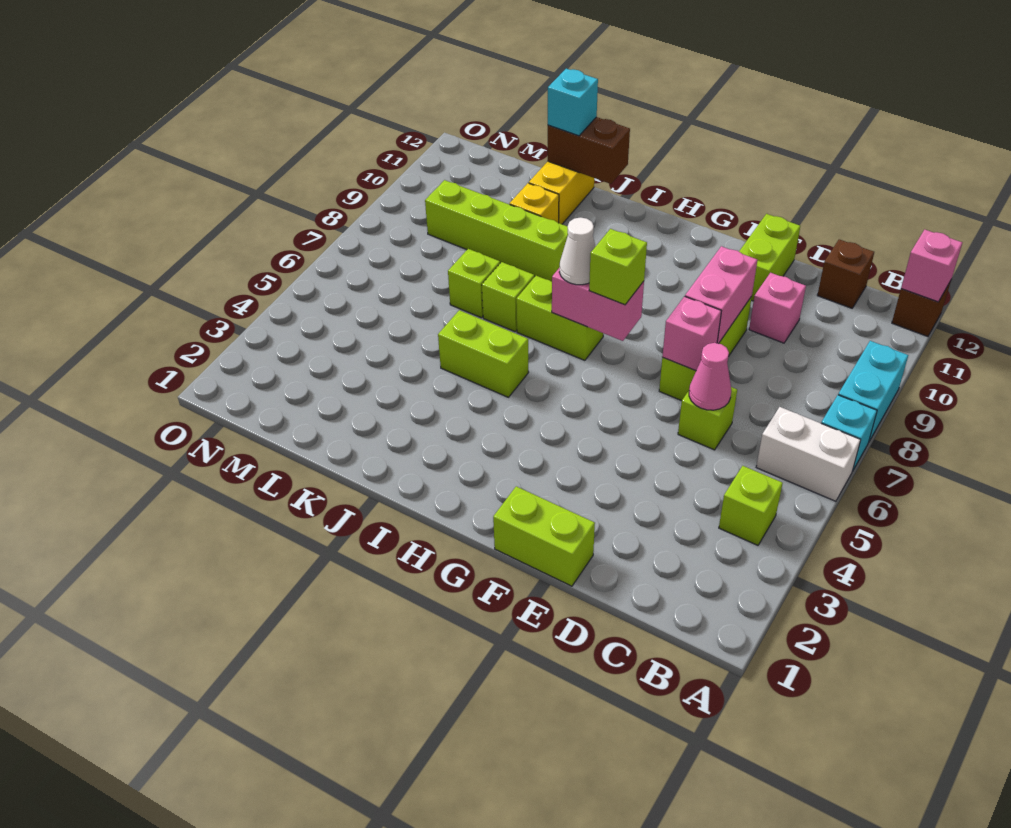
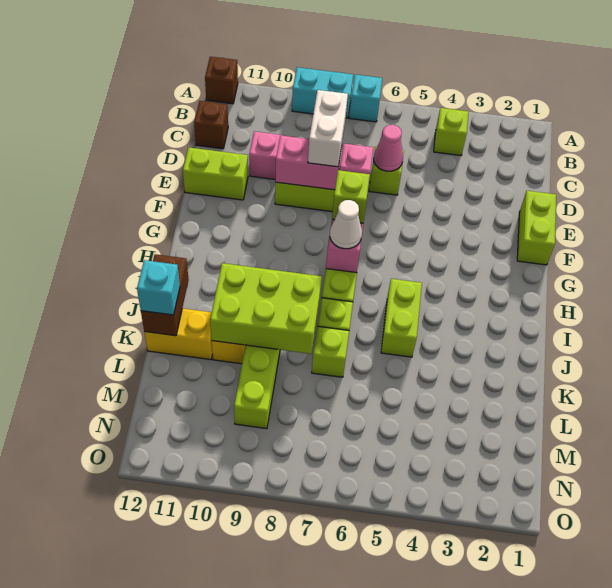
white brick A6:B6 level 1 -> white brick D8:E8 level 3
pink brick A12 level 2 -> none
none -> lime brick J8:K10 level 2

